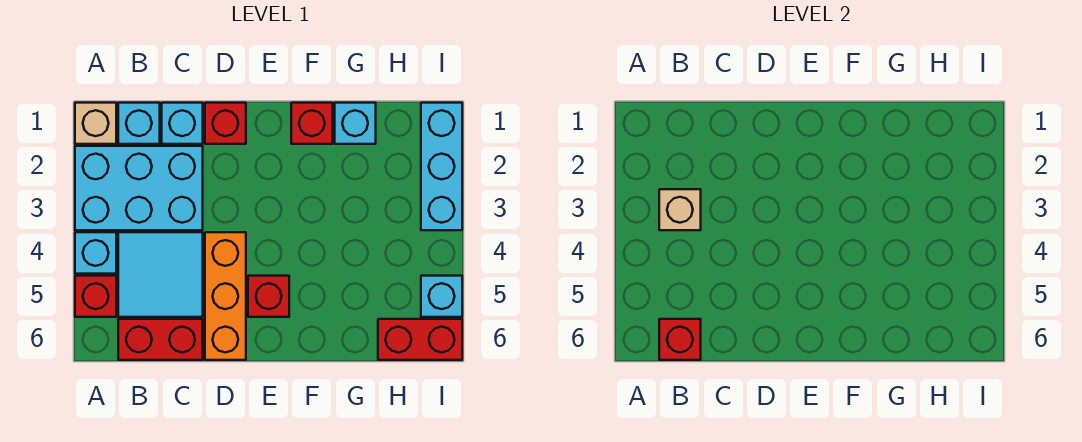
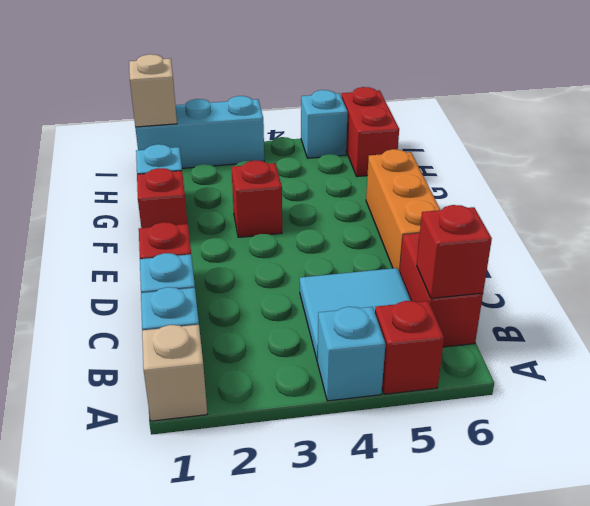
cyan brick A2:C3 level 1 -> none
tan brick B3 level 2 -> tan brick I1 level 2
orange brick D4:D6 level 1 -> orange brick D6:F6 level 1
red brick E5 level 1 -> red brick F3 level 1

